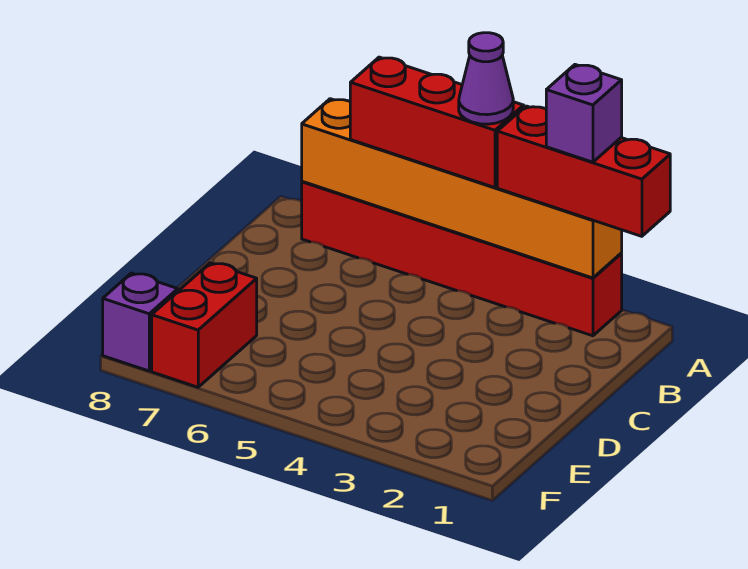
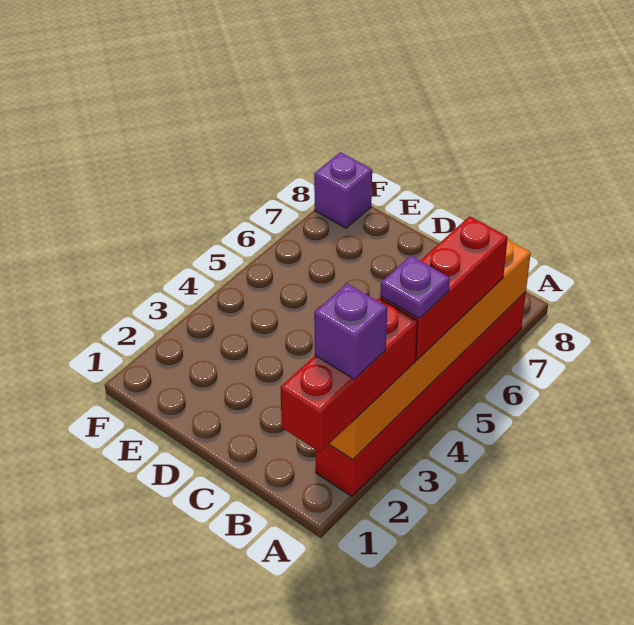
purple cone A4 level 4 -> purple plate A4 level 4
red brick E7:F7 level 1 -> none

